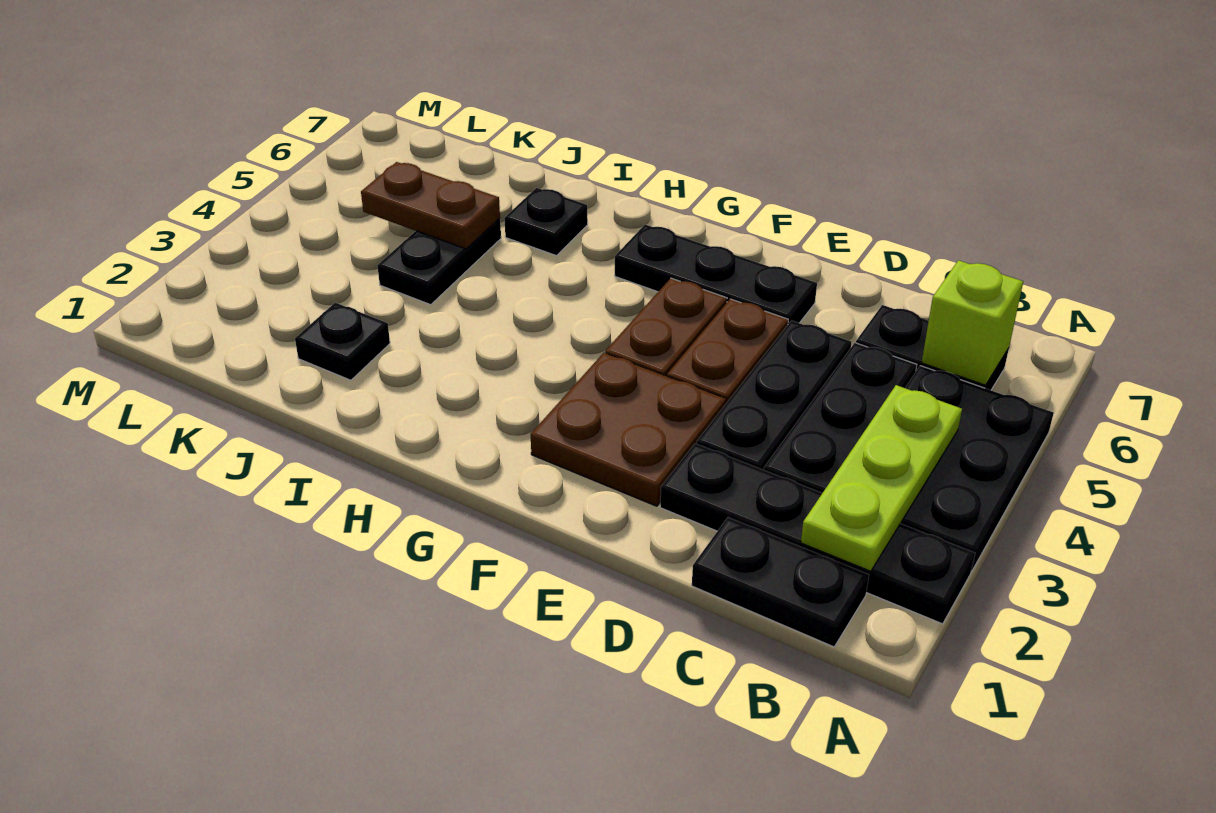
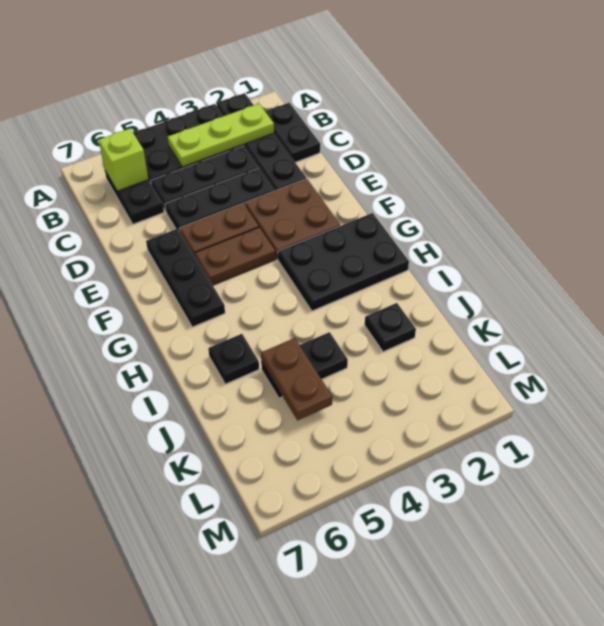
none -> black plate G1:H3 level 1

